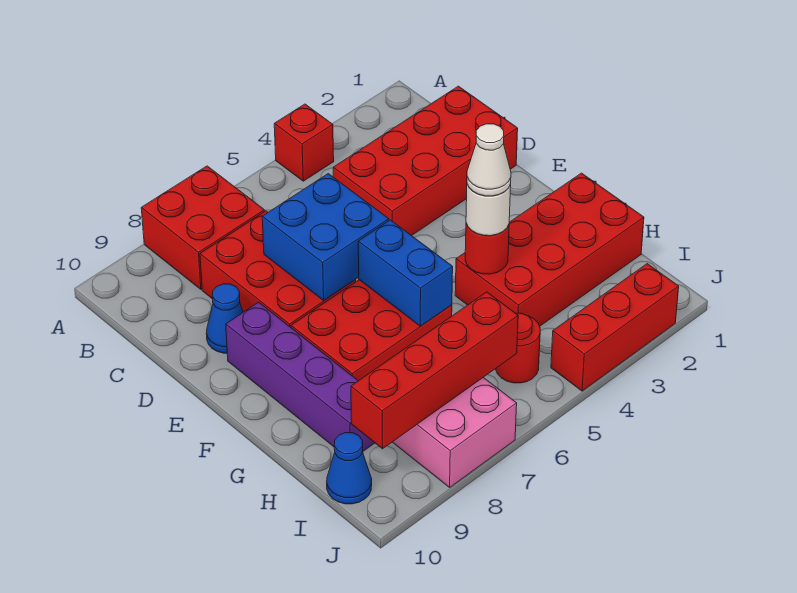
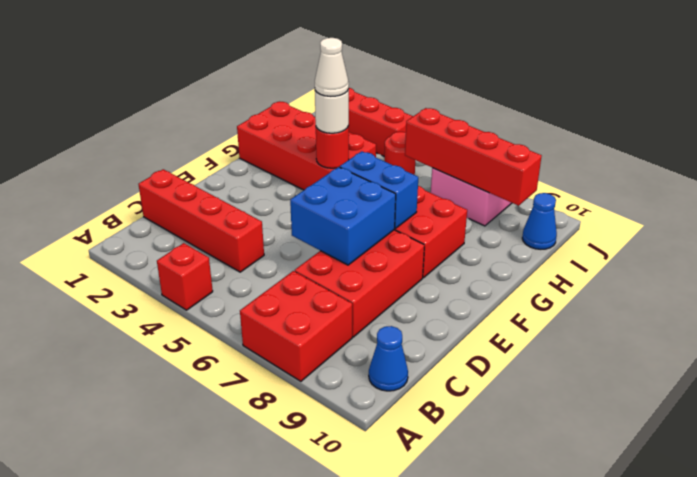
red brick C1:D4 level 1 -> red brick C1:C4 level 1
blue cone D9 level 1 -> blue cone B10 level 1
purple brick E9:H9 level 1 -> none
blue brick F6:G6 level 2 -> blue brick F6:F7 level 2

